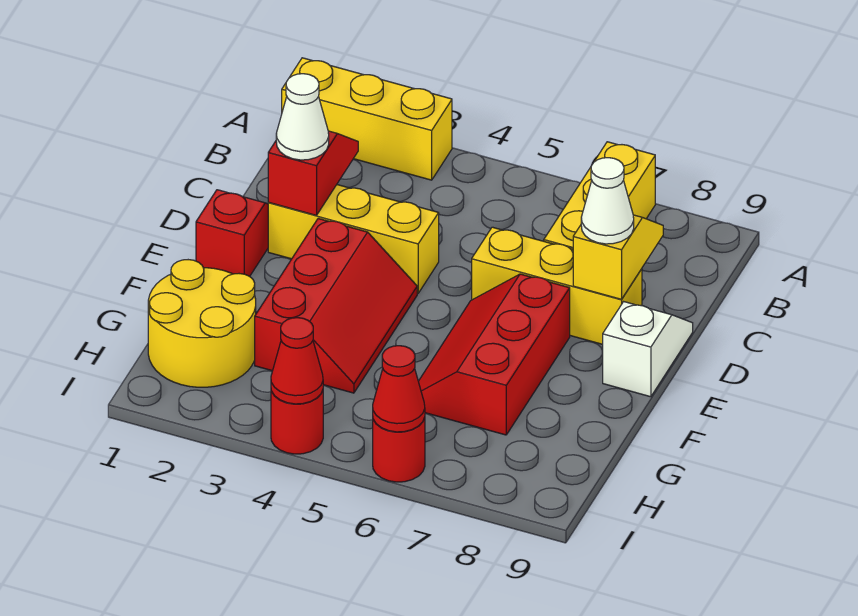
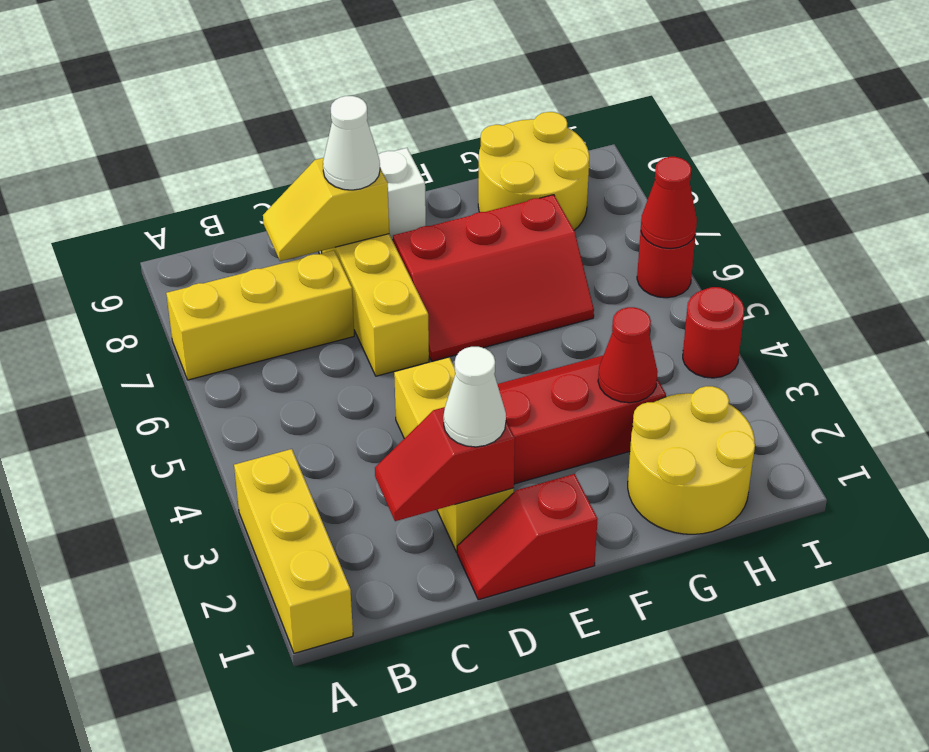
none -> yellow round brick G8:H9 level 1
red cone I4 level 2 -> red cone G3 level 2

